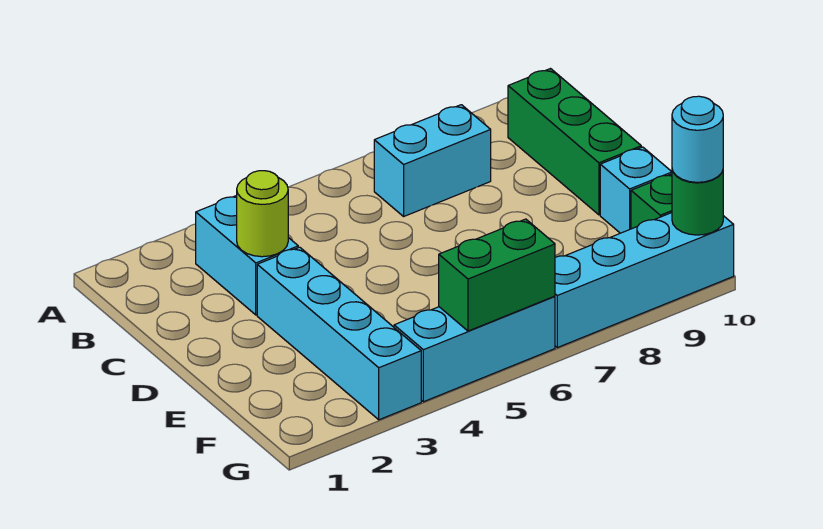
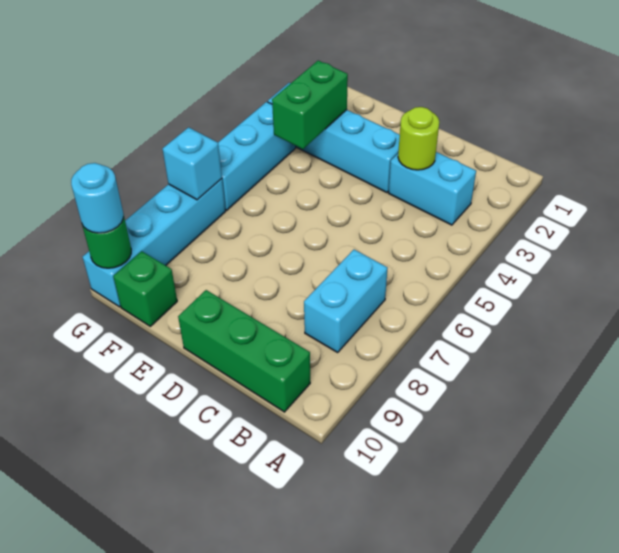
cyan brick E10 level 1 -> cyan brick G7 level 2
green brick G5:G6 level 2 -> green brick F3:F4 level 2

